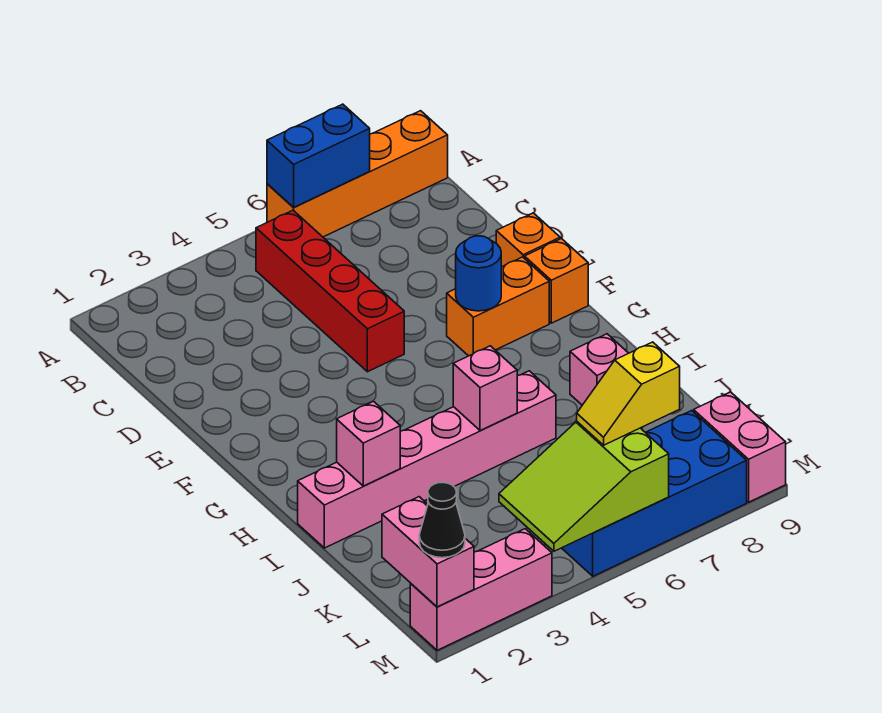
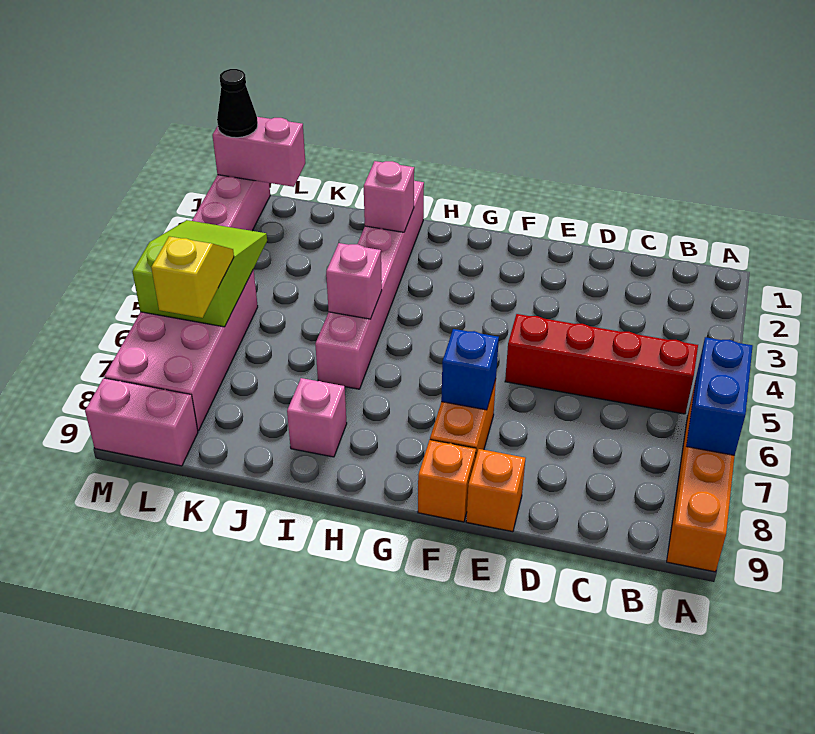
blue round brick F7 level 2 -> blue brick F7 level 2
blue brick L5:M8 level 1 -> pink brick L5:M8 level 1

